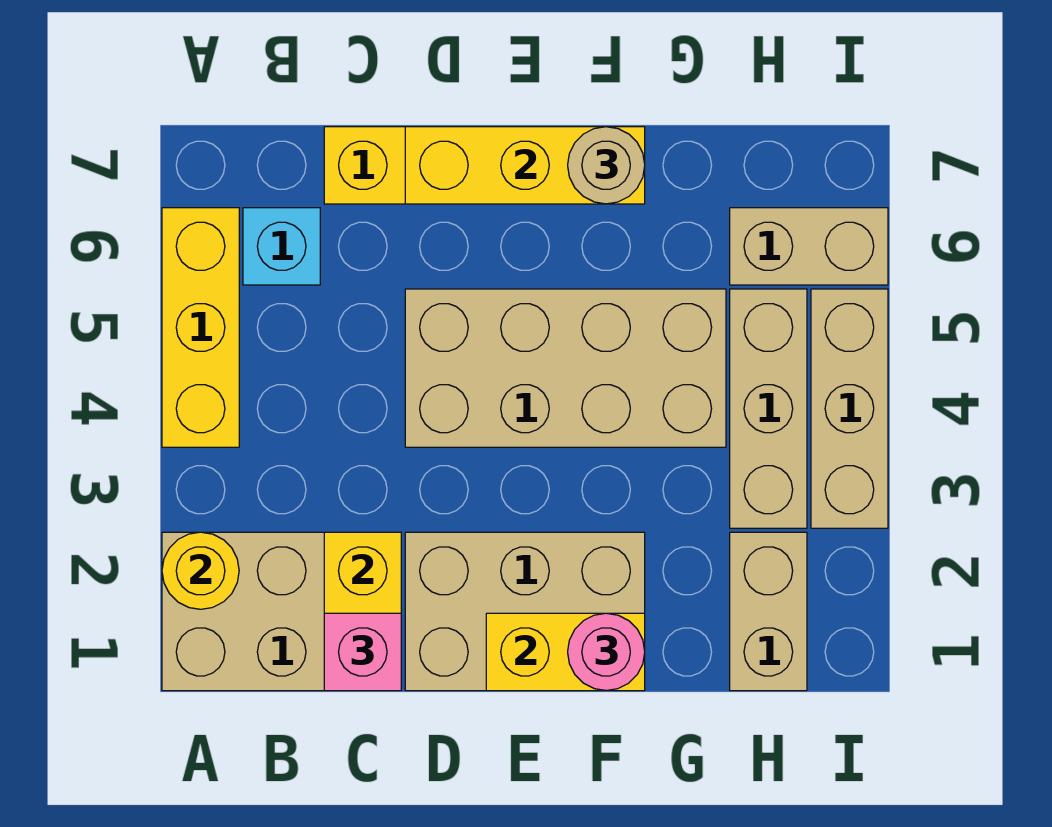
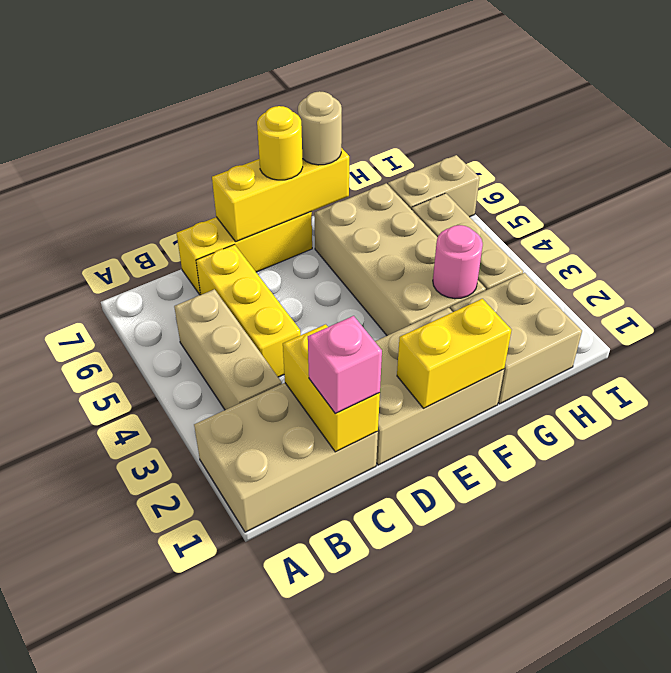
yellow round brick A2 level 2 -> yellow round brick E7 level 3
yellow brick A4:A6 level 1 -> yellow brick C4:C6 level 1
cyan brick B6 level 1 -> none
tan brick D4:G5 level 1 -> tan brick F3:G6 level 1
pink round brick F1 level 3 -> pink round brick G3 level 2
tan brick H1:H2 level 1 -> tan brick G1:H2 level 1
tan brick I3:I5 level 1 -> tan brick B3:B5 level 1

